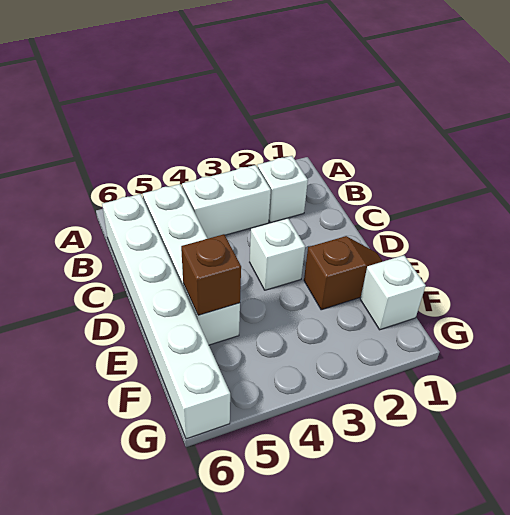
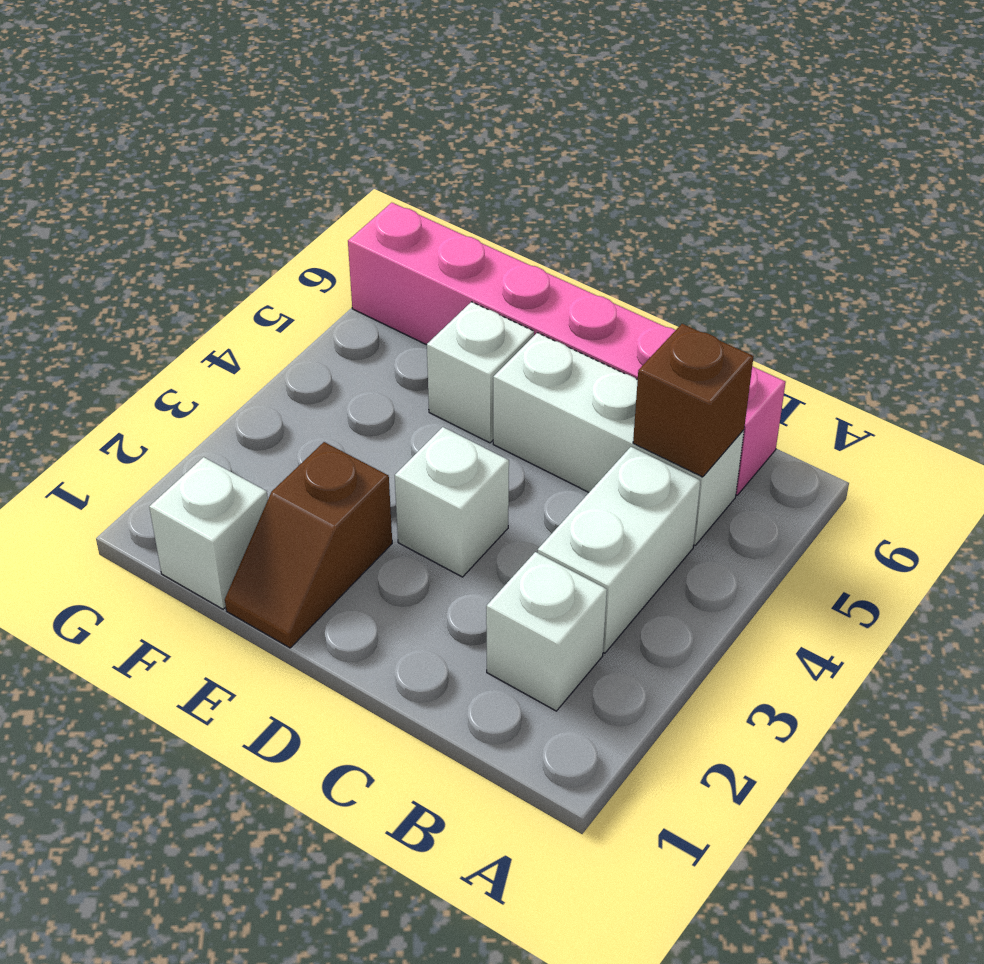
white brick B6:G6 level 1 -> pink brick B6:G6 level 1
brown brick E5 level 2 -> brown brick B5 level 2

